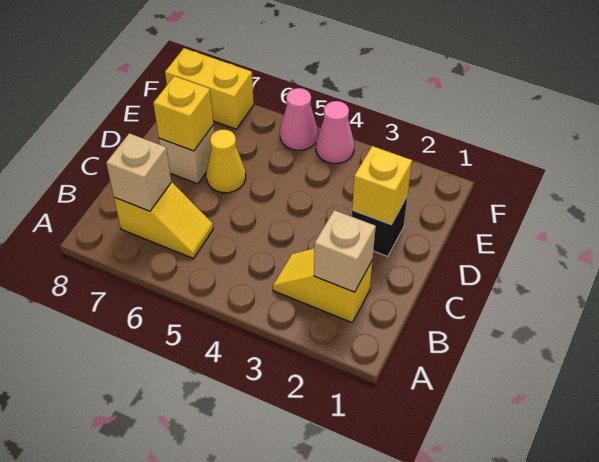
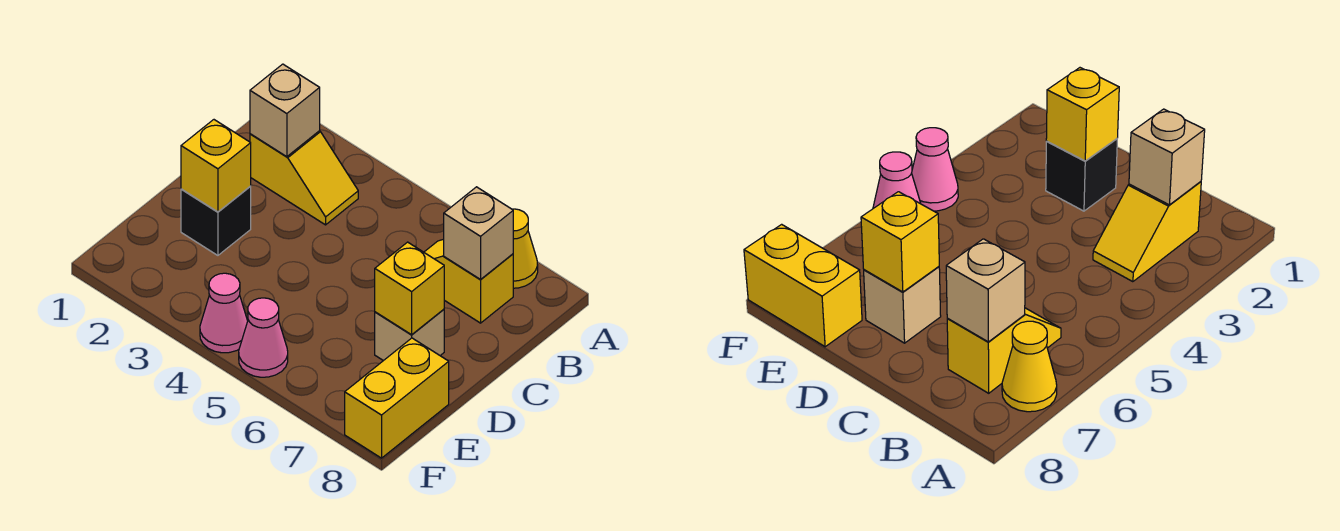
yellow cone D6 level 1 -> yellow cone A7 level 1
yellow brick F7:F8 level 1 -> yellow brick E8:F8 level 1

